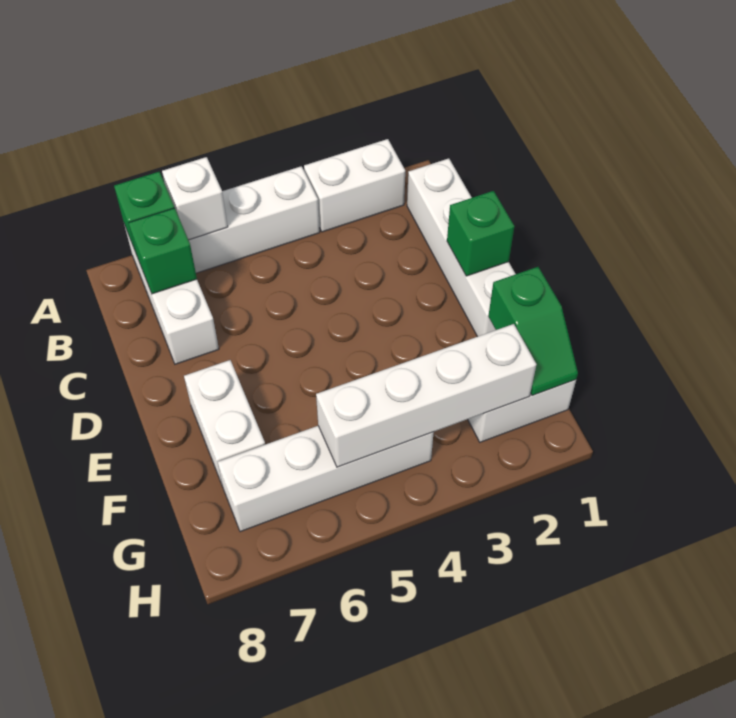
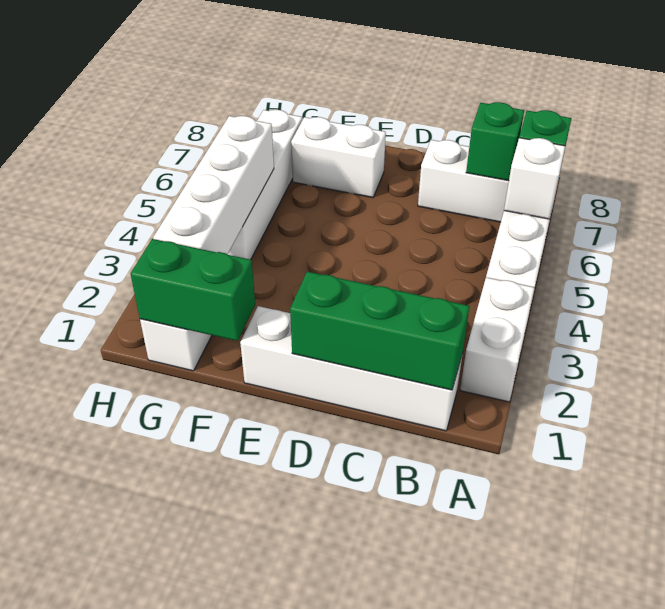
green brick D1 level 2 -> green brick B1:D1 level 2
green slope F1:G1 level 2 top F -> green brick F1:G1 level 2

